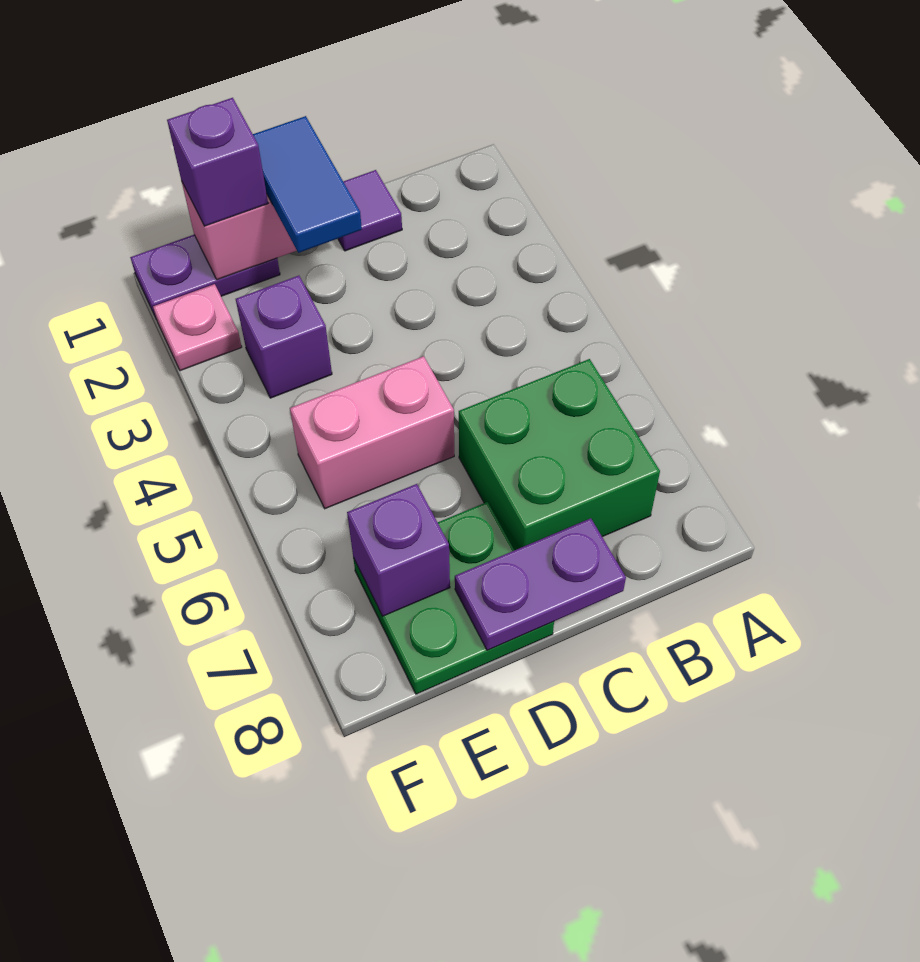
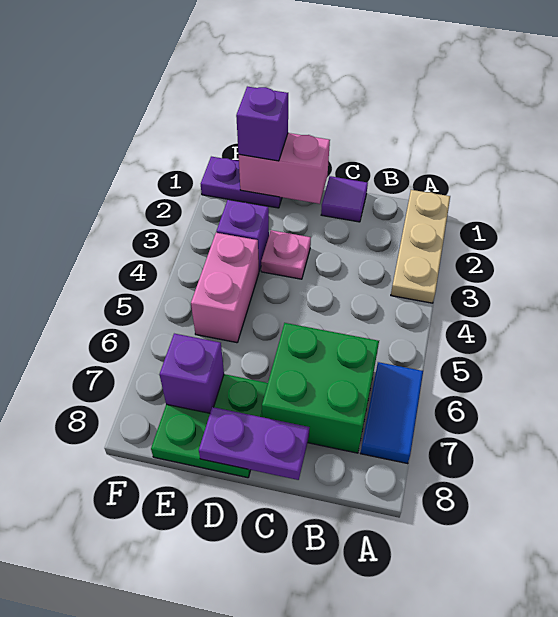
none -> tan plate A1:A3 level 1
blue tile D1:D2 level 3 -> blue tile A6:A7 level 1
pink brick D5:E5 level 1 -> pink brick E4:E5 level 1
pink plate F2 level 1 -> pink plate D3 level 1

